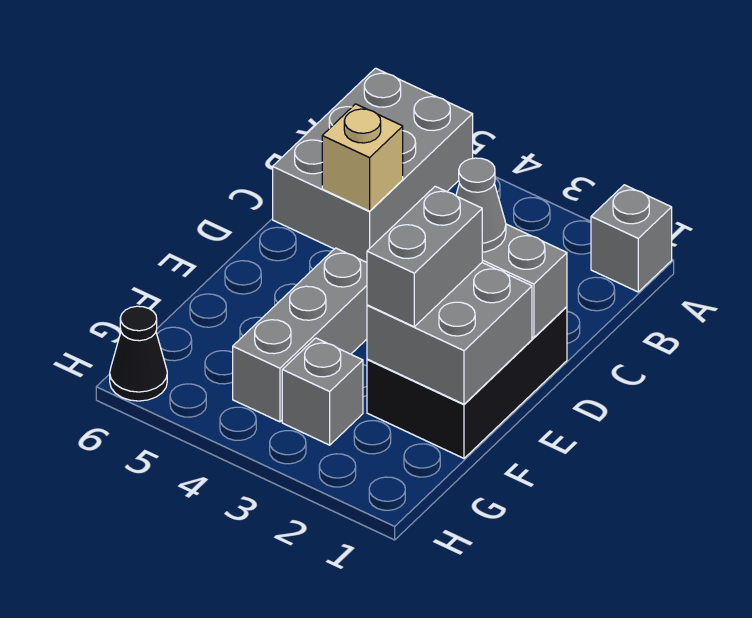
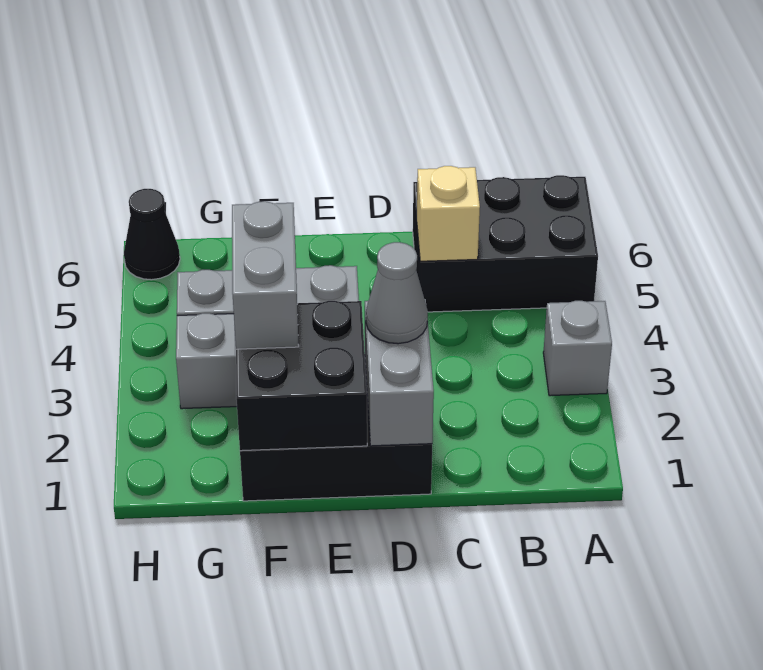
grey brick A1 level 1 -> grey brick A3 level 1
grey brick A5:C6 level 1 -> black brick A5:C6 level 1
grey brick E1:F2 level 2 -> black brick E1:F2 level 2
grey brick E2:F2 level 3 -> grey brick F2:F3 level 3

